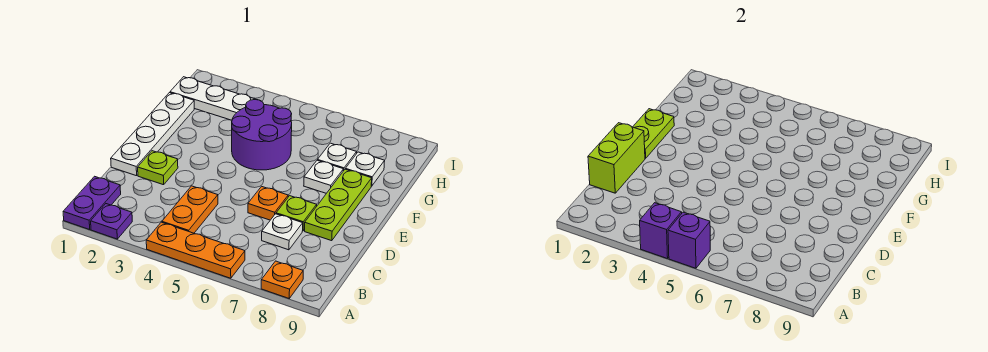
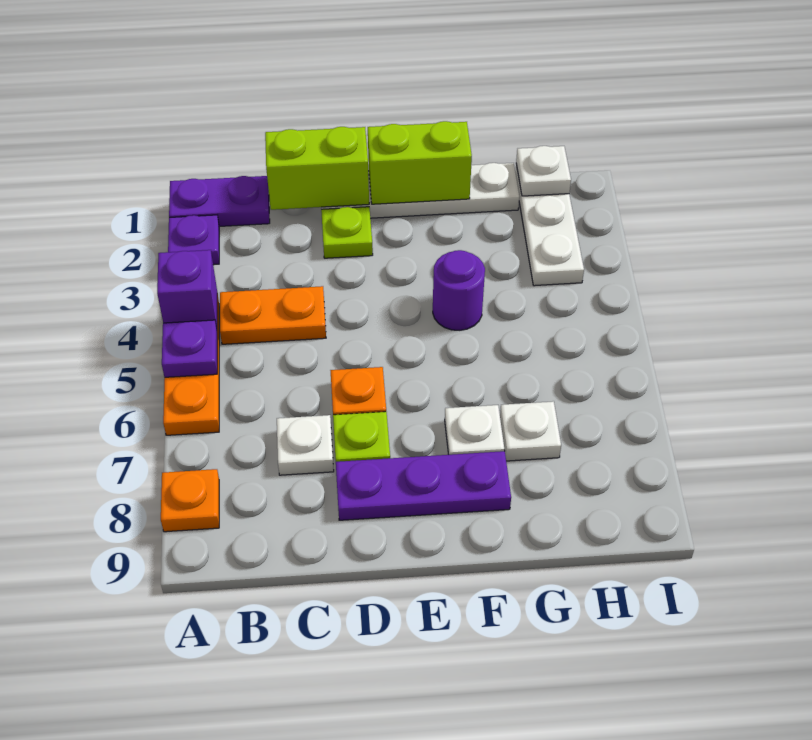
purple brick A5 level 2 -> purple plate A5 level 2
lime plate D8:F8 level 1 -> purple plate D8:F8 level 1
lime plate E1:F1 level 2 -> lime brick E1:F1 level 2
purple round brick F4:G5 level 1 -> purple round brick F4 level 1
white plate G8 level 1 -> white plate H1 level 2

